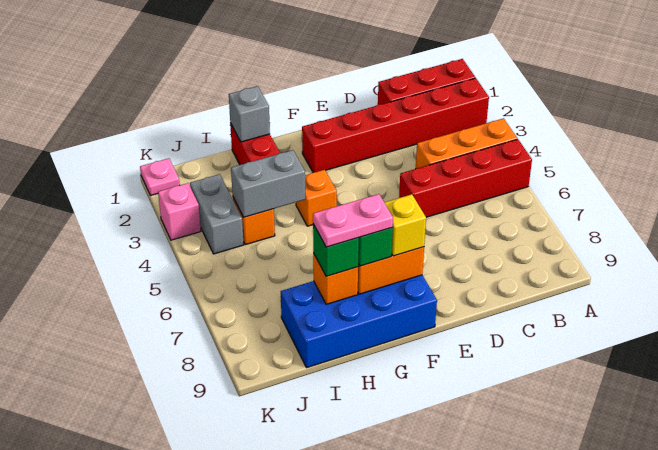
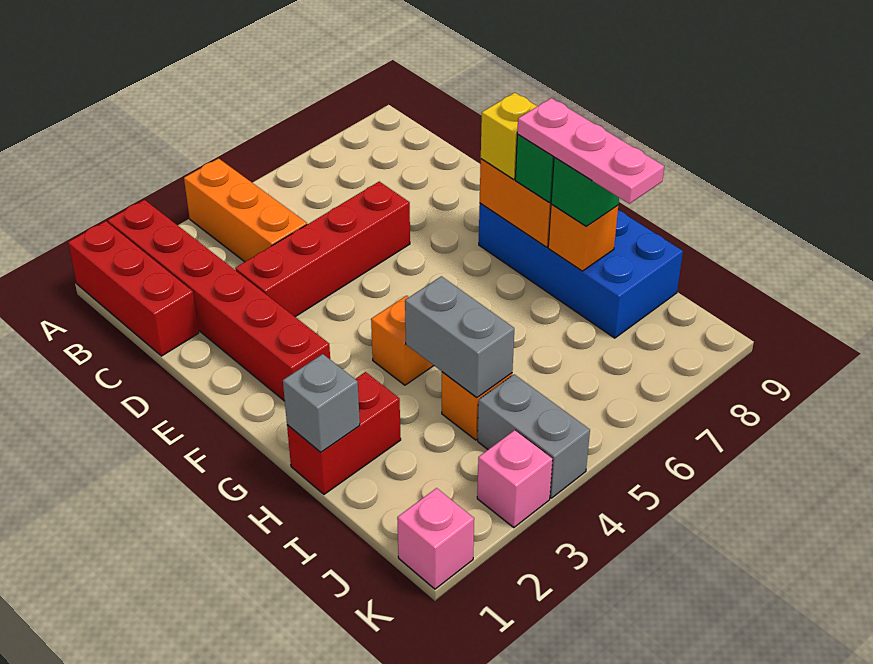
red brick A5:D5 level 1 -> red brick D3:D6 level 1
pink plate G8:H8 level 4 -> pink plate G8:I8 level 4
grey brick J3:J4 level 1 -> grey brick J4:K4 level 1
pink plate K1 level 1 -> pink brick K1 level 1

